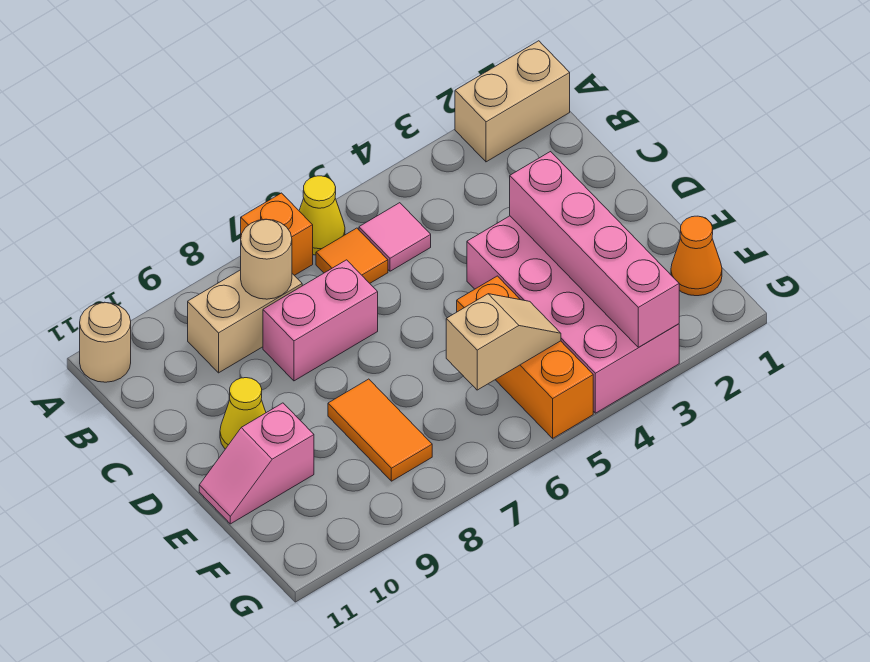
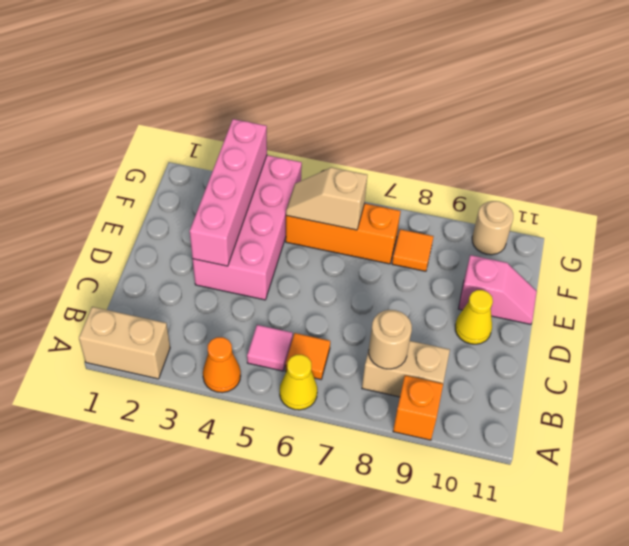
orange brick A7 level 1 -> orange brick A9 level 1
tan round brick A11 level 1 -> tan round brick G10 level 1
pink brick C7:C8 level 1 -> none
orange brick E5:G5 level 1 -> orange brick F5:F7 level 1
orange tile E8:F8 level 1 -> orange tile F8 level 1
orange cone F1 level 1 -> orange cone A4 level 1

